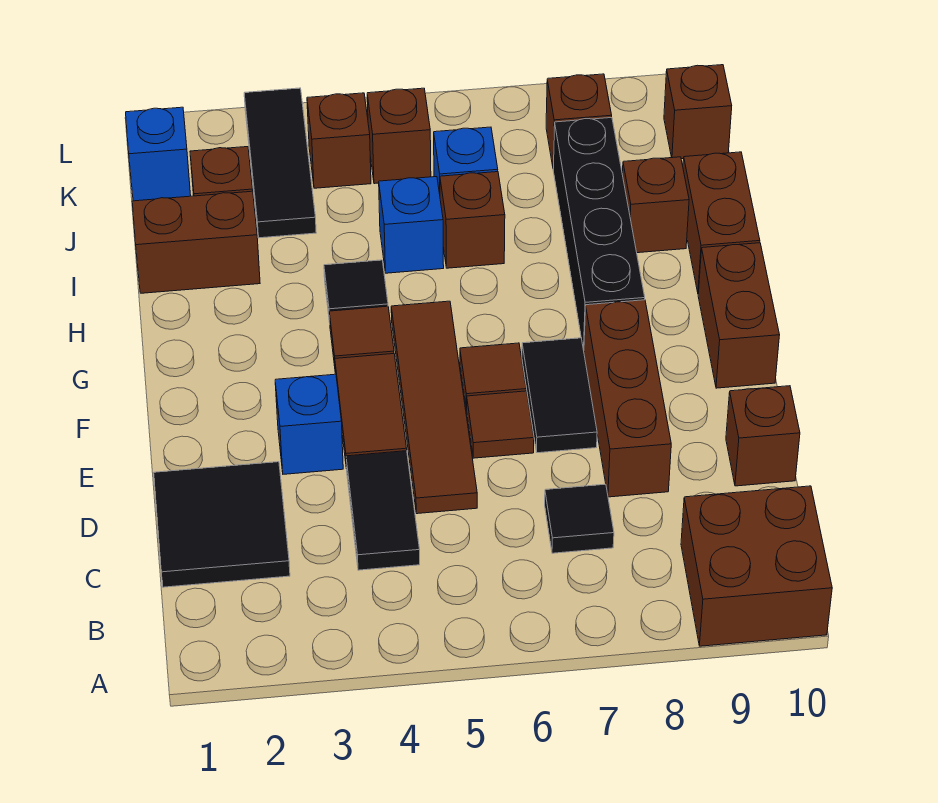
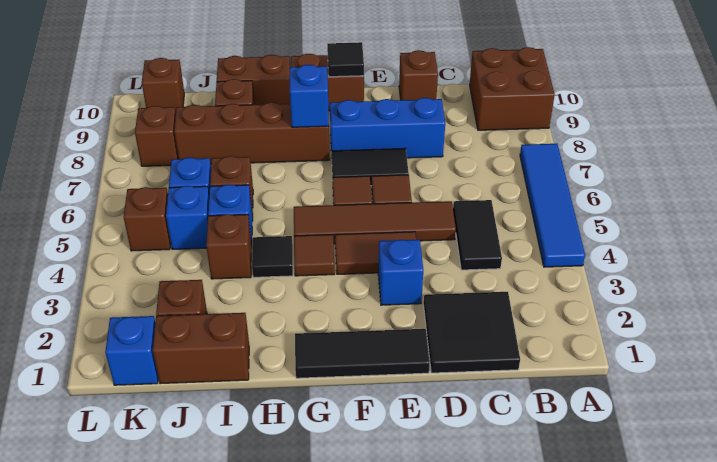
none -> blue tile A4:A7 level 1
black tile C4:D4 level 1 -> black tile C4:C5 level 1
black tile C7 level 1 -> black tile F10 level 2
brown brick D8:F8 level 1 -> blue brick D8:F8 level 1
black brick G8:J8 level 1 -> brown brick G8:J8 level 1
none -> blue brick G8 level 2
brown brick I1:I2 level 1 -> brown brick I1:J1 level 1
black tile J3:L3 level 1 -> black tile E1:G1 level 1
none -> blue brick J5 level 1
brown brick K4 level 1 -> brown brick I4 level 1

